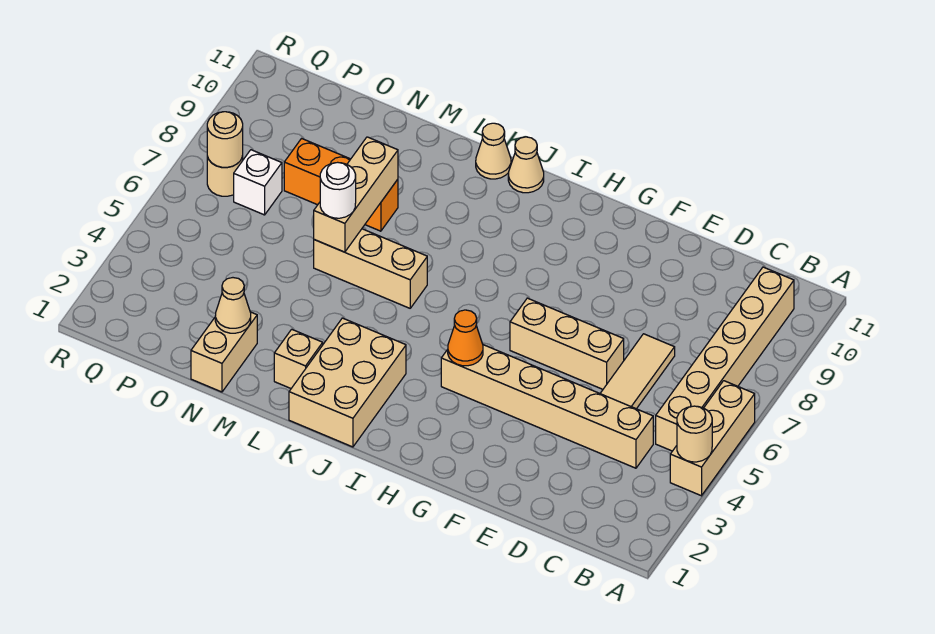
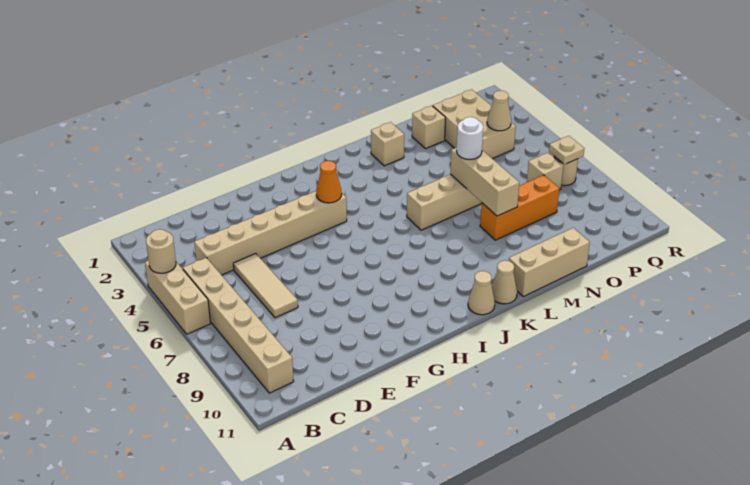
tan brick E6:G6 level 1 -> tan brick L11:N11 level 1
tan brick J1:K3 level 1 -> tan brick O2:P4 level 1
tan brick N1:N2 level 1 -> tan brick N2 level 1
tan cone N2 level 2 -> tan cone P4 level 2
white brick P7 level 1 -> tan brick P7 level 1
tan round brick Q7 level 2 -> tan plate Q7 level 2

